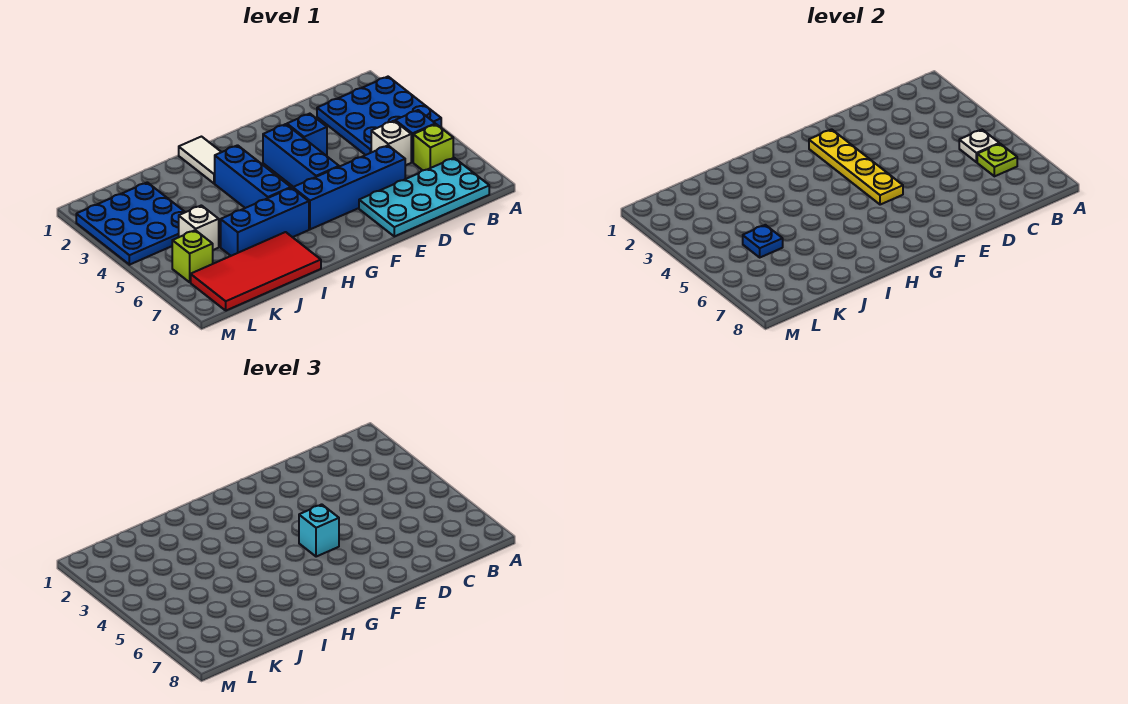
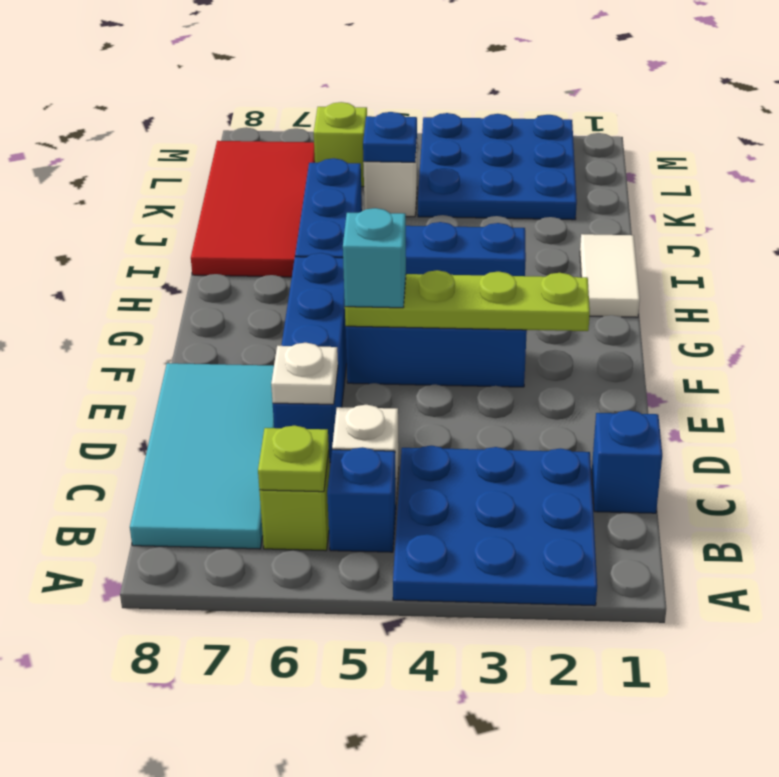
white plate B5 level 2 -> white plate D6 level 2
cyan plate B7:E8 level 1 -> cyan tile B7:E8 level 1
blue brick E3 level 1 -> blue brick C1 level 1
yellow plate F2:F5 level 2 -> lime plate F2:F5 level 2
white tile H1:H2 level 1 -> white tile H1:I1 level 1

